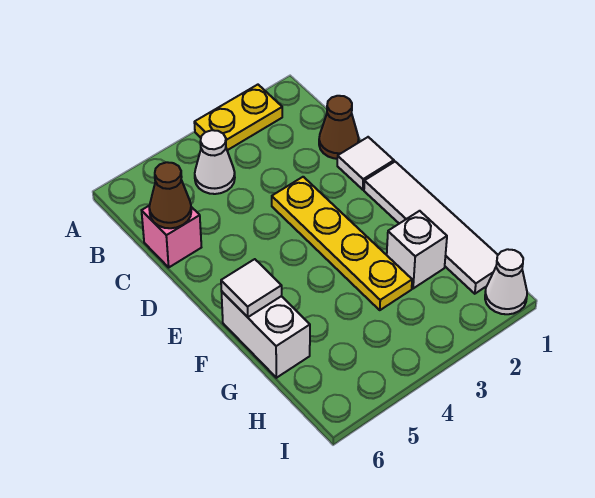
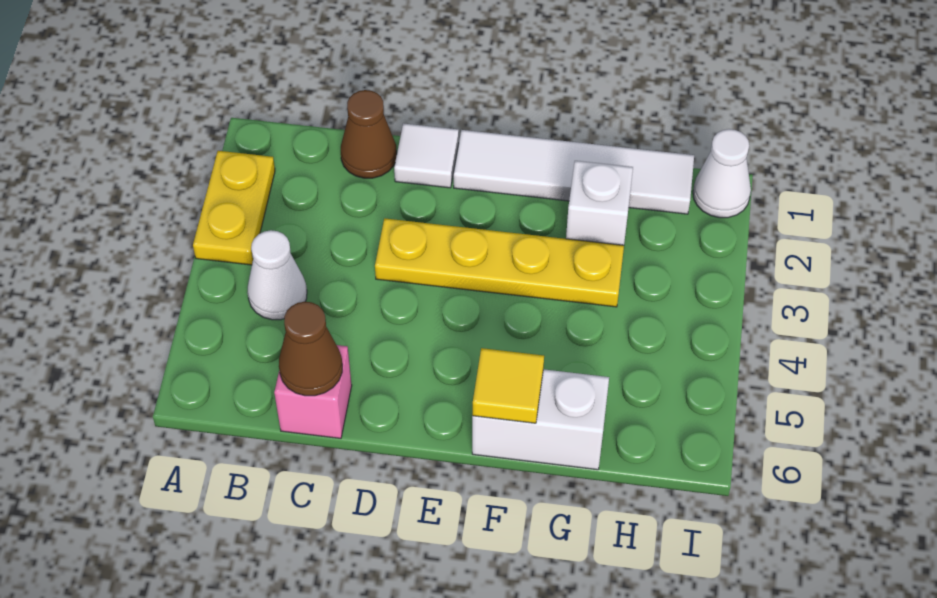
white tile F6 level 2 -> yellow tile F6 level 2

